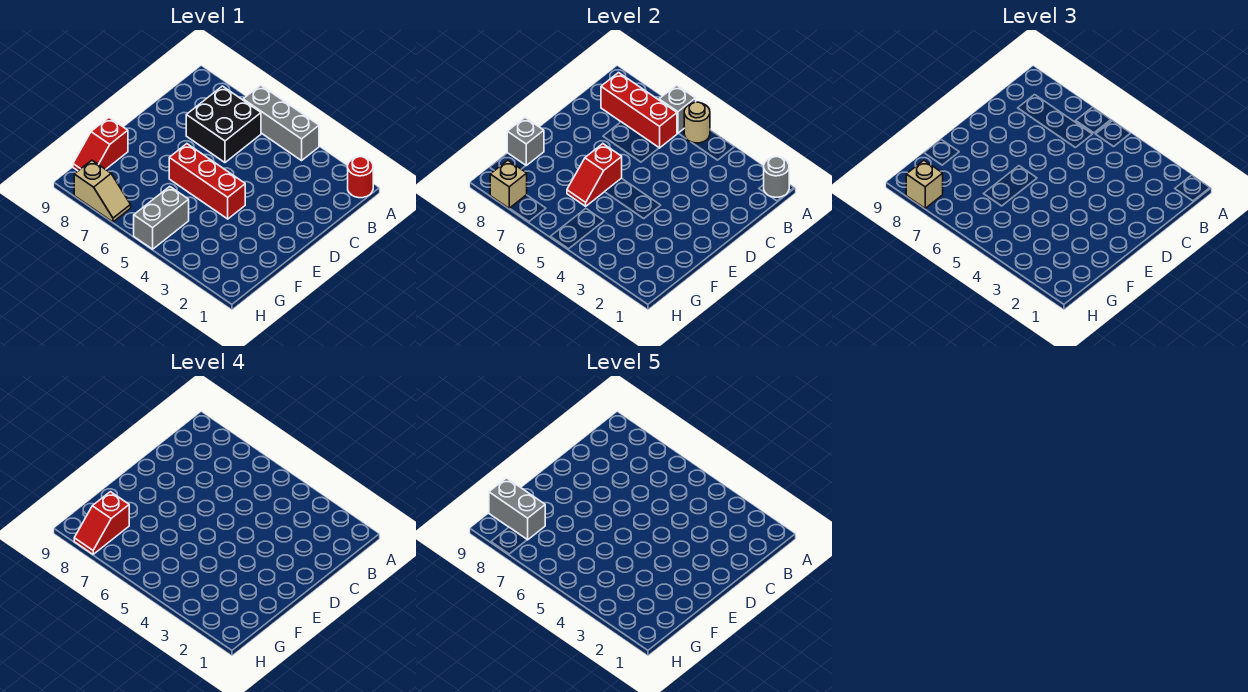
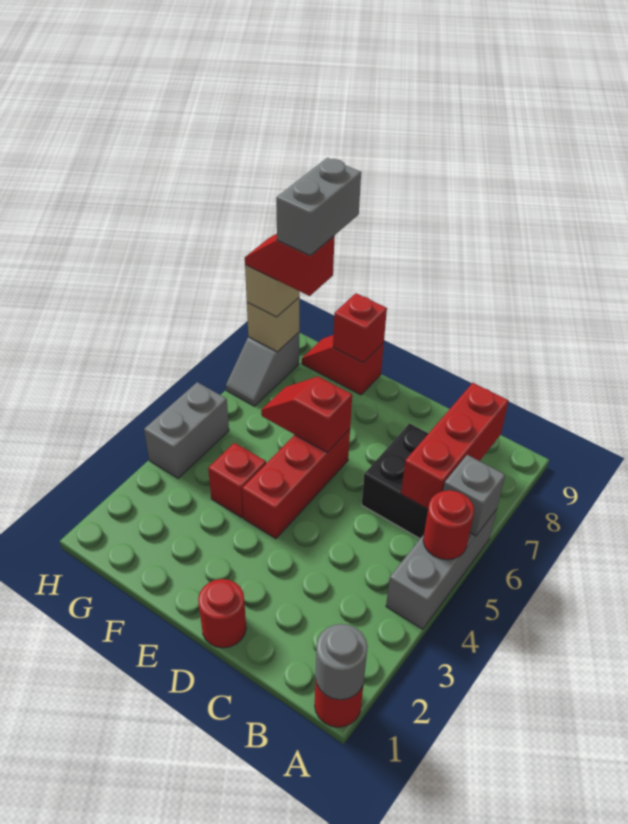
tan round brick A5 level 2 -> red round brick A5 level 2
none -> red round brick D1 level 1
none -> red brick F4 level 1
grey brick F9 level 2 -> red brick F9 level 2
grey brick G5:H5 level 1 -> grey brick H4:H5 level 1
tan slope H7:H8 level 1 top 8 -> grey slope H7:H8 level 1 top 8

